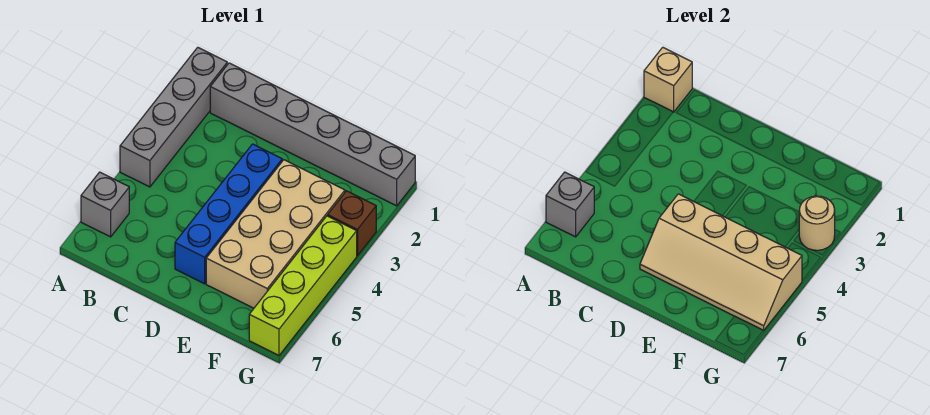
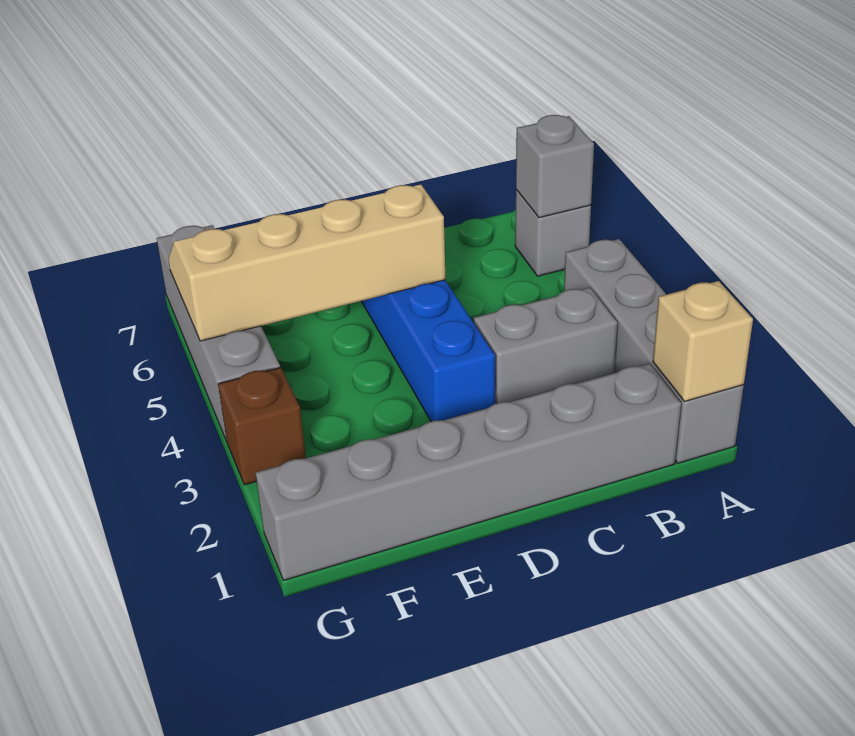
none -> grey brick B3:C3 level 1
tan brick E3:F6 level 1 -> none
tan round brick G3 level 2 -> none
lime brick G4:G7 level 1 -> grey brick G4:G7 level 1

